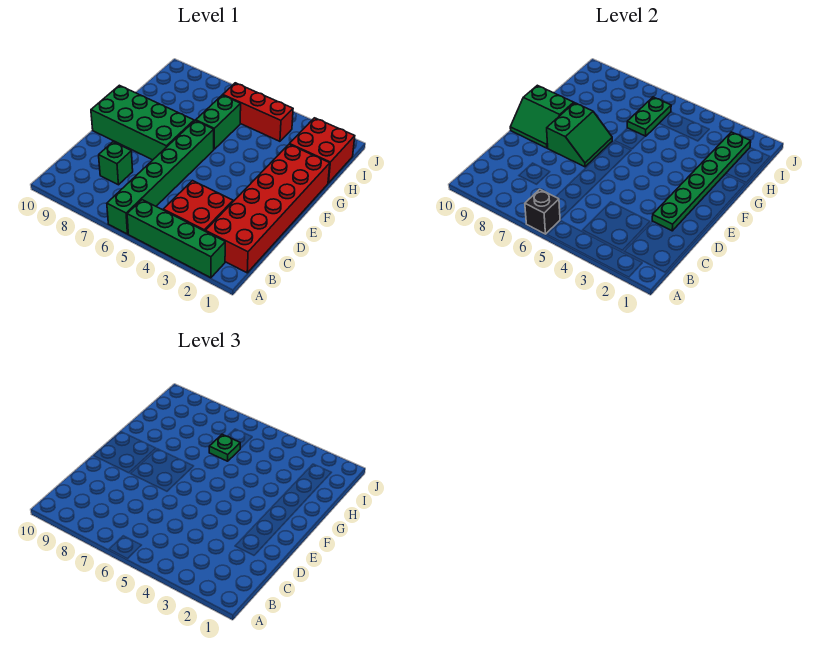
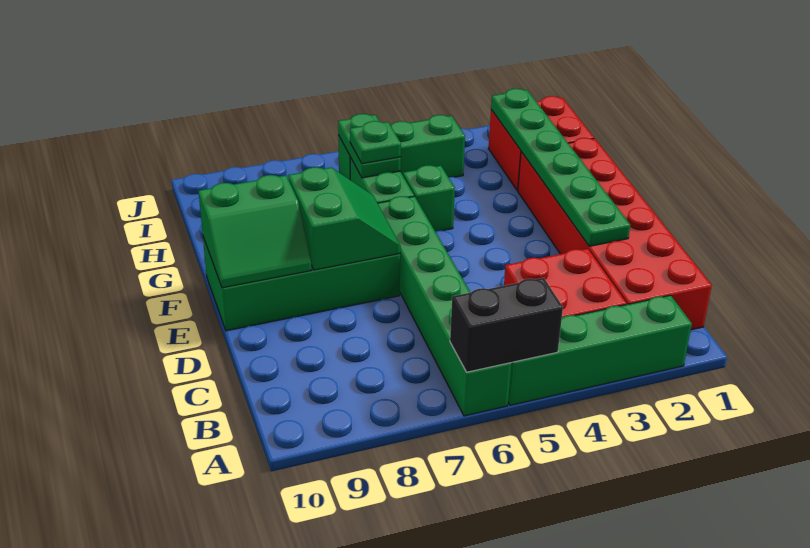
black brick A6 level 2 -> black brick A5:A6 level 2
green brick C8 level 1 -> green brick G5 level 1
red brick I4:I6 level 1 -> green brick I4:I6 level 1

